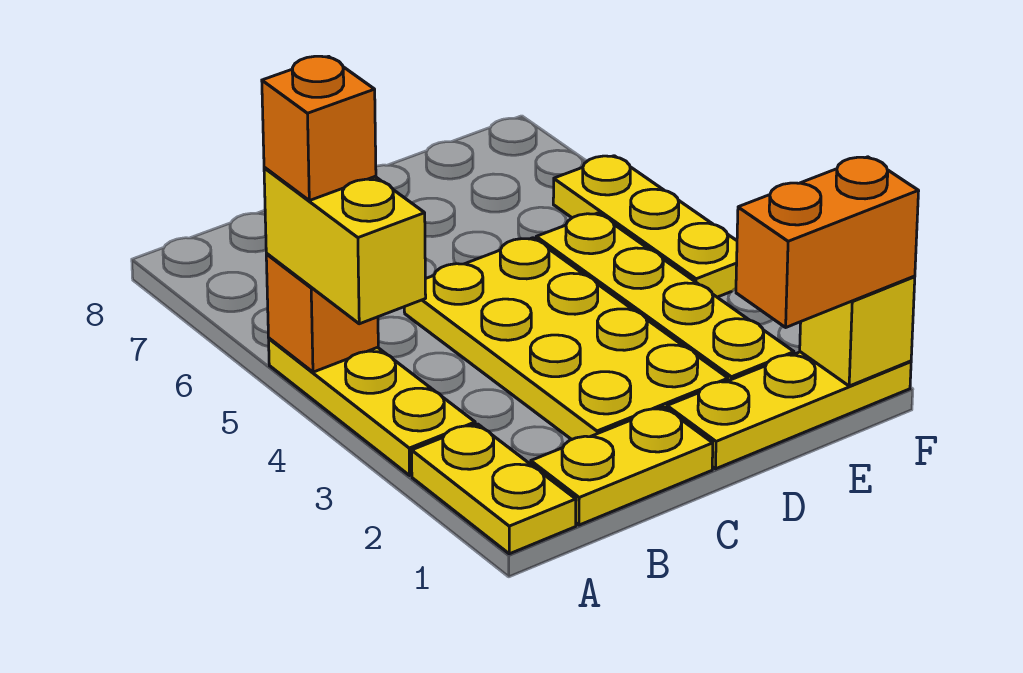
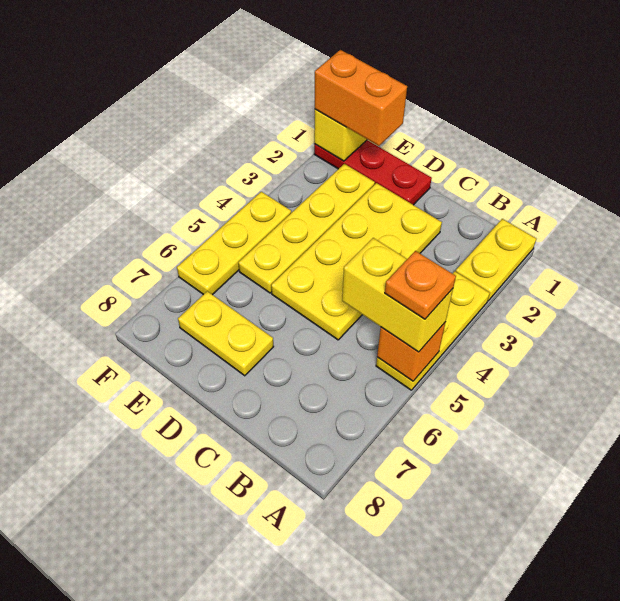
yellow brick A4:A5 level 3 -> yellow brick A5:B5 level 3
orange brick A5 level 4 -> orange plate A5 level 4
yellow plate B1:C1 level 1 -> yellow plate D7:E7 level 1
yellow plate D1:F1 level 1 -> red plate D1:F1 level 1

